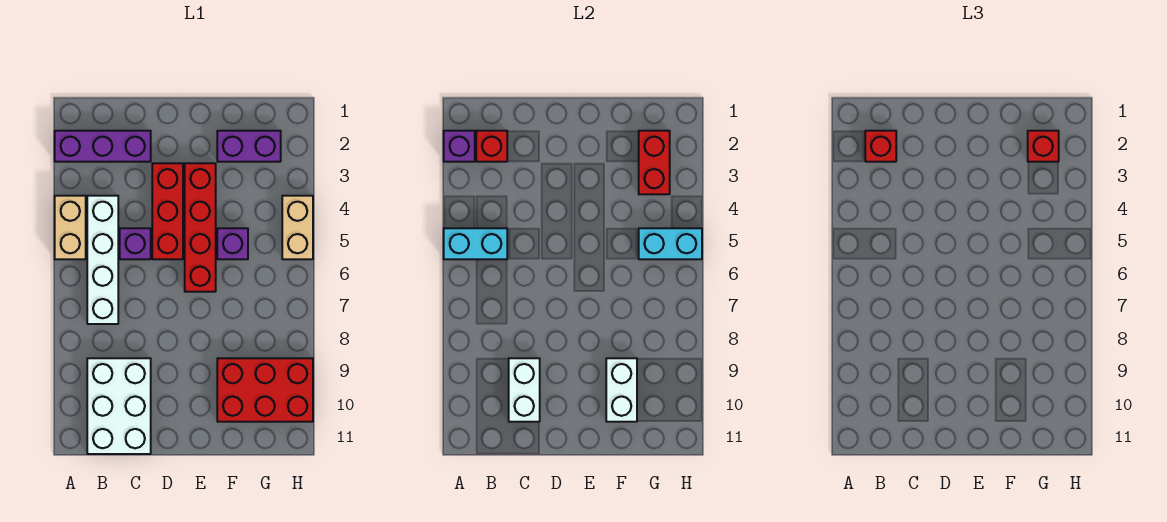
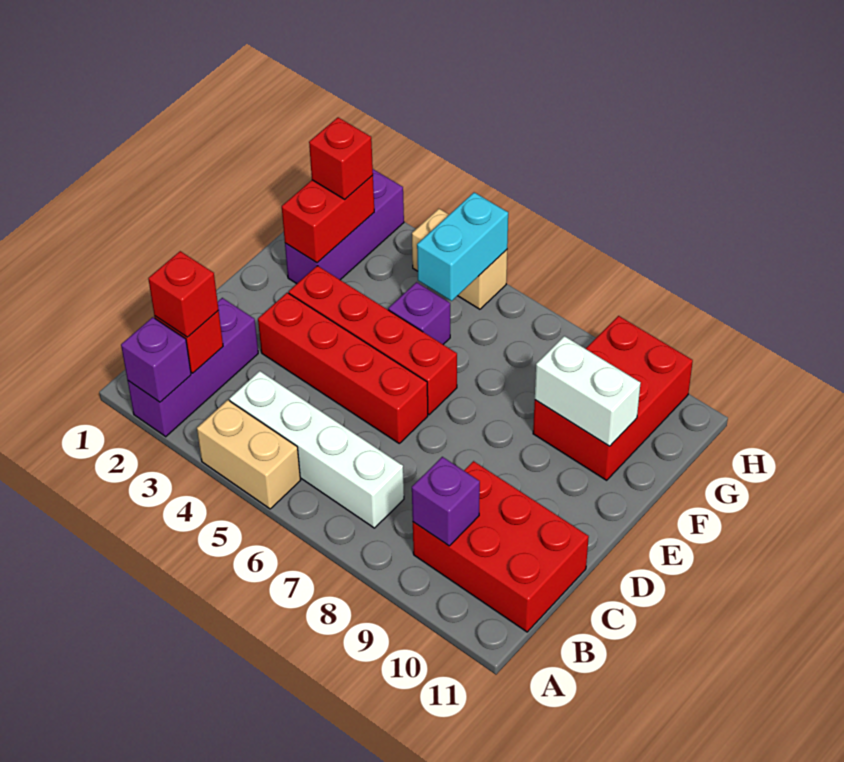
cyan brick A5:B5 level 2 -> none
white brick B9:C11 level 1 -> red brick B9:C11 level 1
purple brick C5 level 1 -> purple brick B9 level 2
white brick C9:C10 level 2 -> none
red brick D3:D5 level 1 -> red brick D3:D6 level 1
purple brick F2:G2 level 1 -> purple brick F2:H2 level 1
red brick G2:G3 level 2 -> red brick F2:G2 level 2

